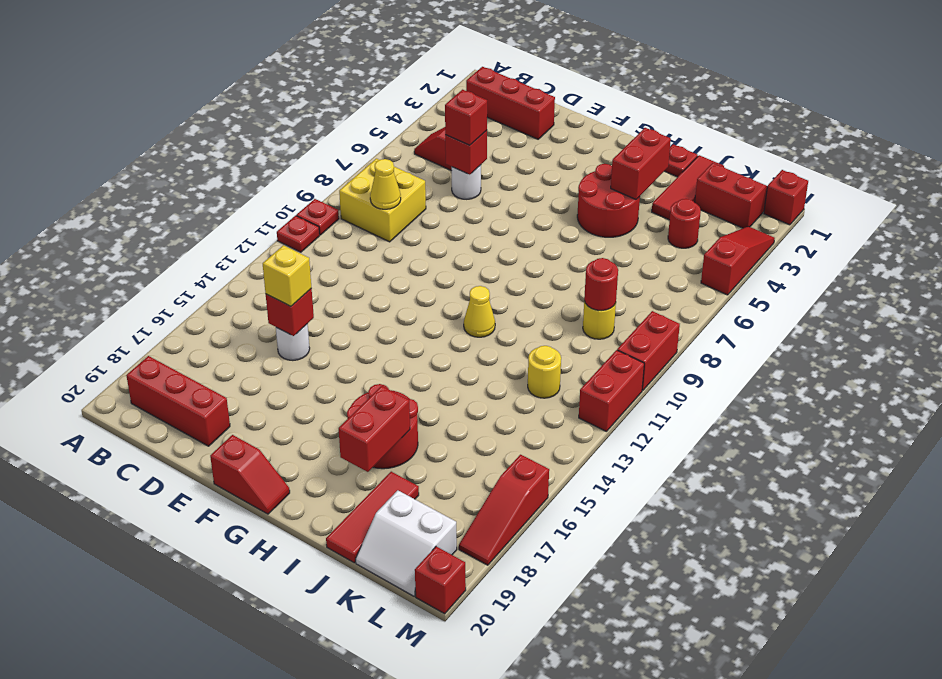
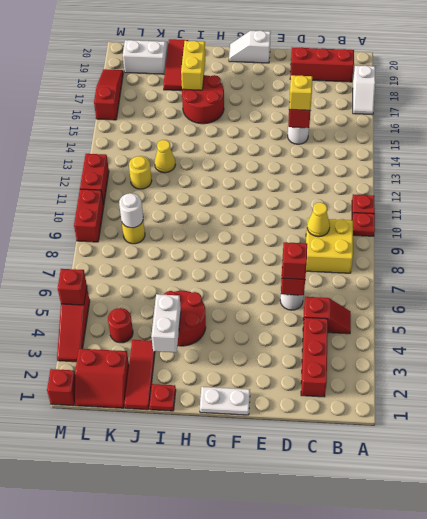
none -> white slope A17:A18 level 1 top 18
red brick B2:D2 level 1 -> red brick C2:C4 level 1
none -> white plate F1:G1 level 1
red slope F20:G20 level 1 top F -> white slope F20:G20 level 1 top F
yellow cone H11 level 1 -> yellow cone J13 level 1
red brick I3:I4 level 2 -> white brick I3:I4 level 2
red brick I17:I18 level 2 -> yellow brick I17:I18 level 2
red round brick K9 level 2 -> white round brick K9 level 2
red brick M20 level 1 -> red brick M5 level 2

